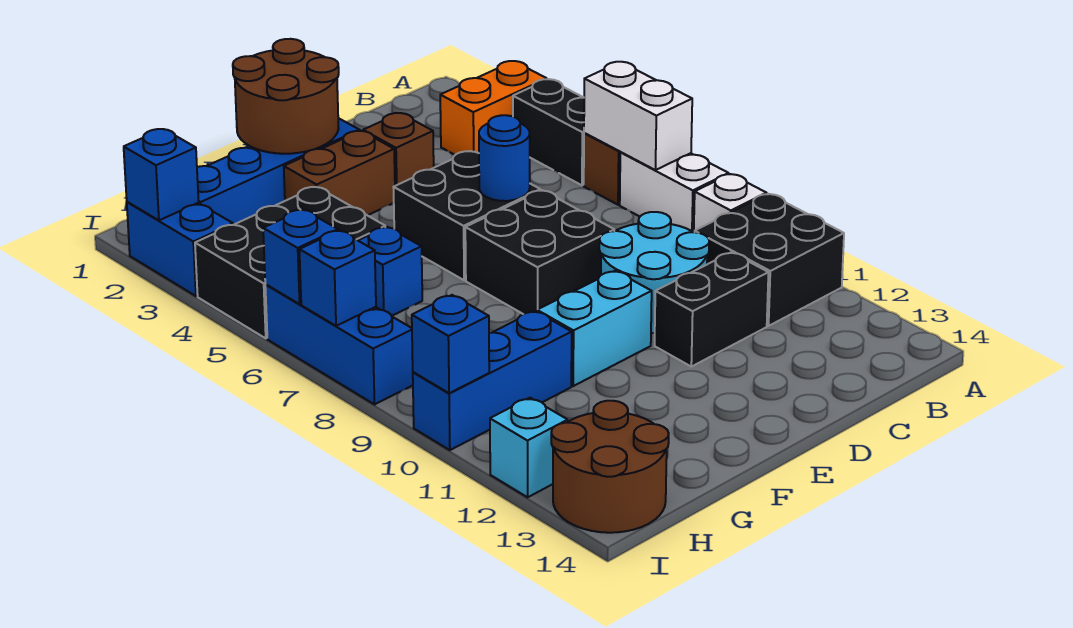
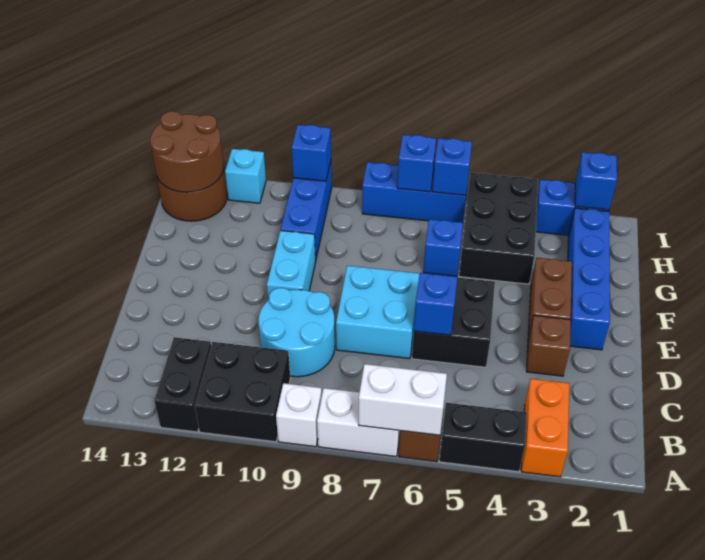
black brick C11:D11 level 1 -> black brick A12:B12 level 1
blue round brick D6 level 2 -> blue brick D6 level 2
black brick D7:E8 level 1 -> cyan brick D7:E8 level 1
brown round brick E1:F2 level 2 -> brown round brick H13:I14 level 2

